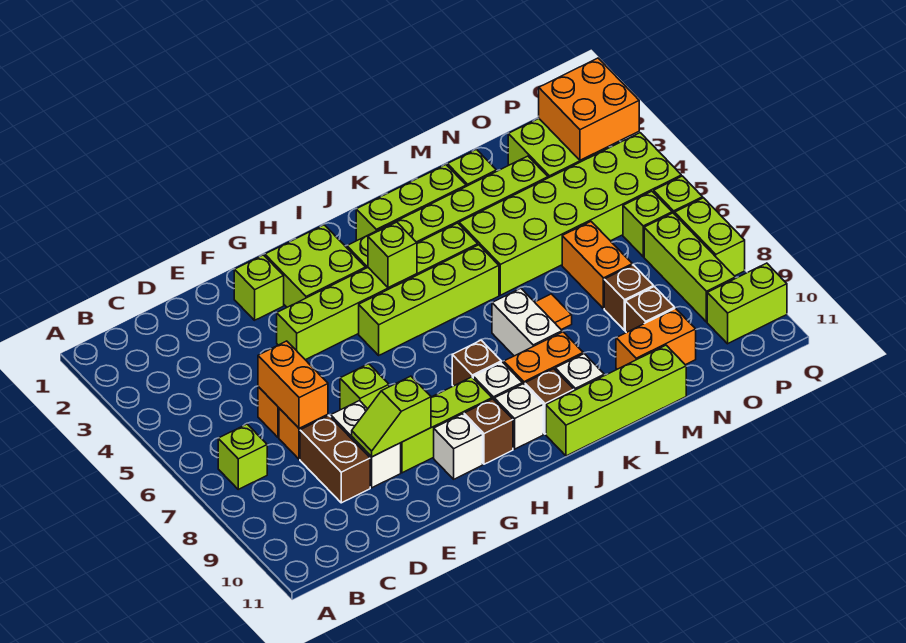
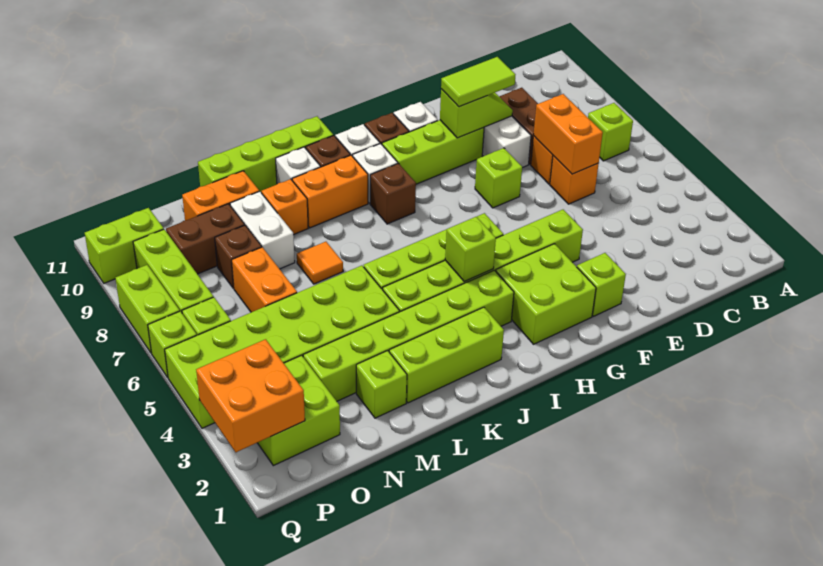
none -> lime tile E9:F9 level 3
white brick K7:K8 level 1 -> white brick M8:M9 level 1
none -> orange brick L9 level 1
brown brick N9 level 1 -> brown brick N9:O9 level 1

